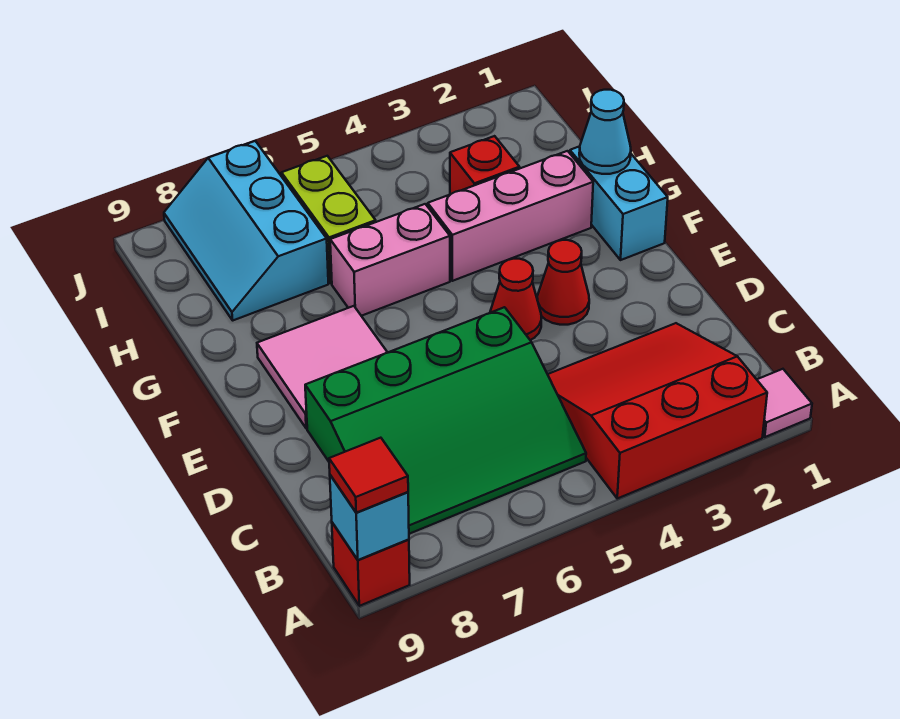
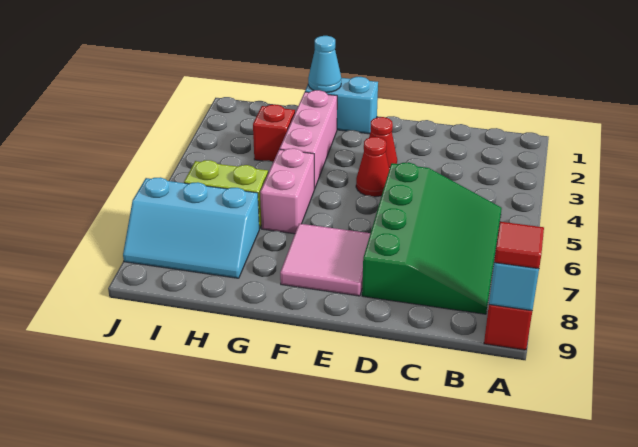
pink tile A1 level 1 -> none
red slope A2:C4 level 1 top A -> none

